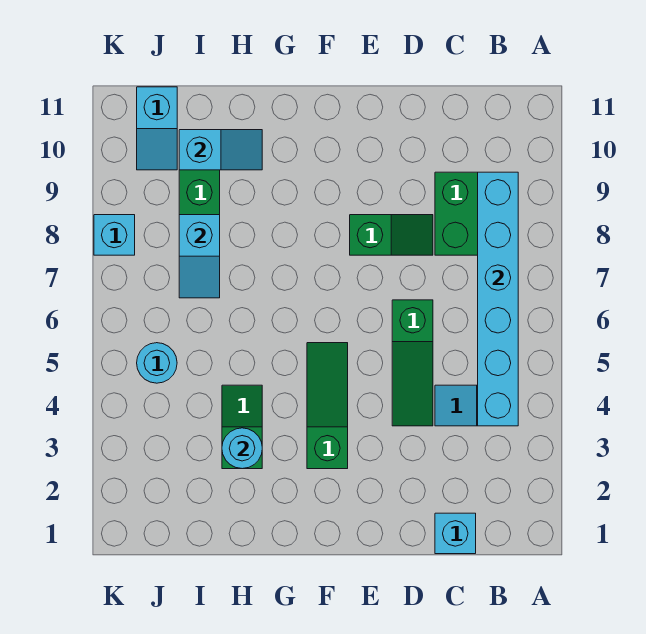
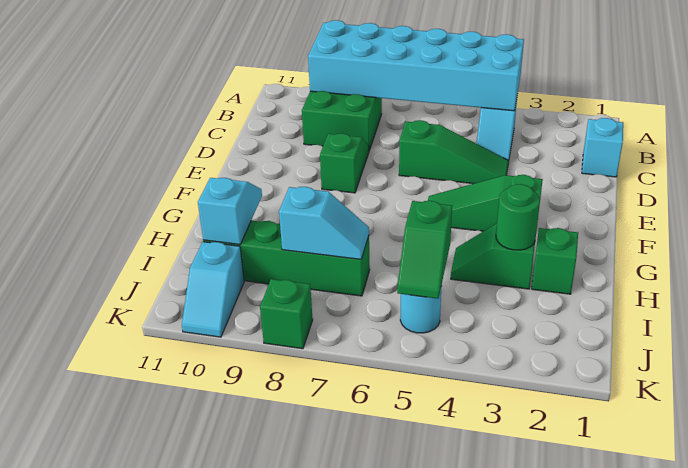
cyan brick B4:B9 level 2 -> cyan brick A4:B9 level 2
none -> green brick H2 level 1
cyan round brick H3 level 2 -> green round brick H3 level 2
none -> green slope I5:J5 level 2 top I
cyan slope J10:J11 level 1 top 11 -> cyan slope J10:K10 level 1 top J
cyan brick K8 level 1 -> green brick K8 level 1

